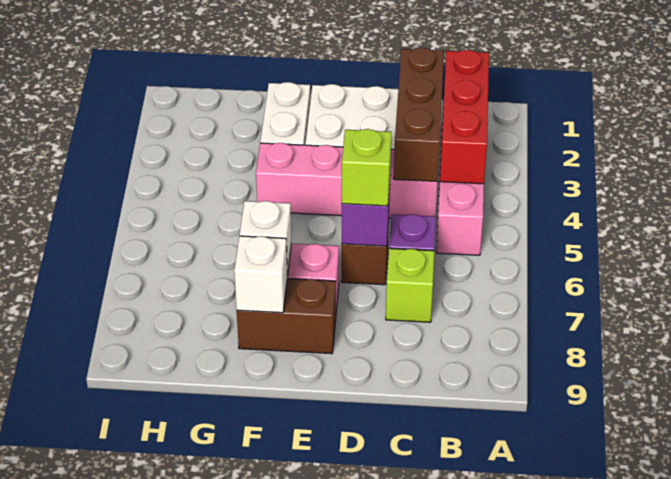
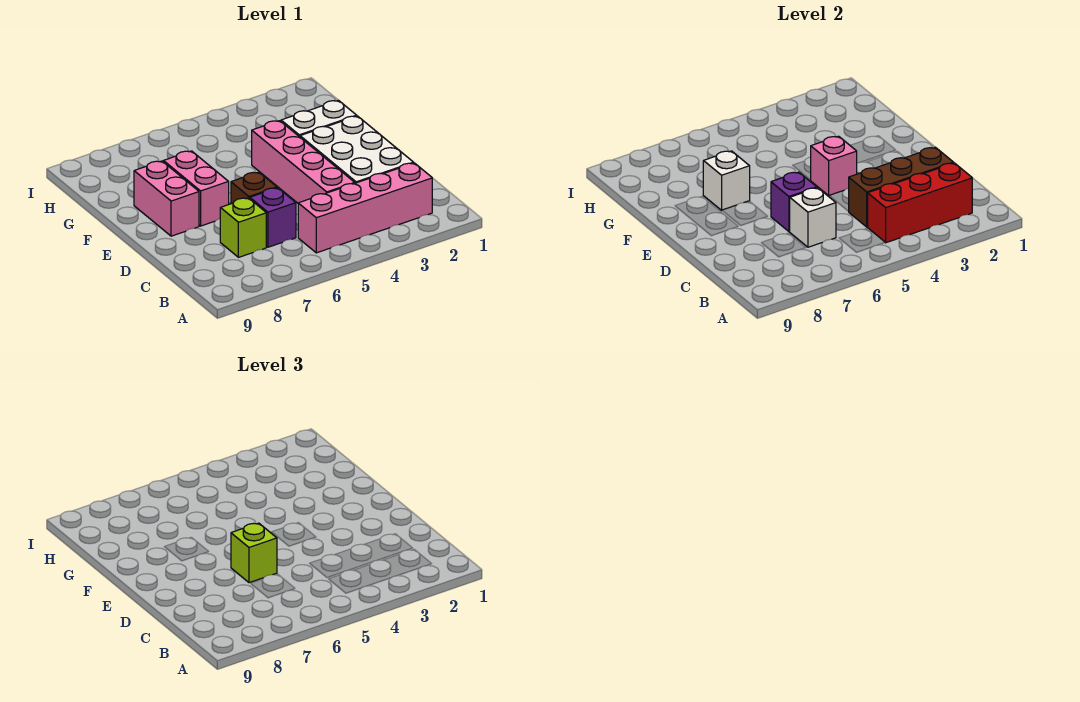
none -> pink brick E4 level 2
brown brick E8:F8 level 1 -> pink brick E8:F8 level 1
white brick F8 level 2 -> white brick C6 level 2

